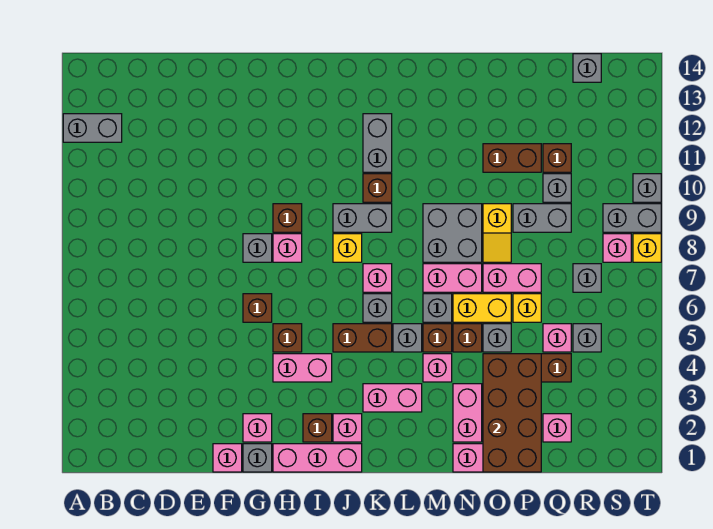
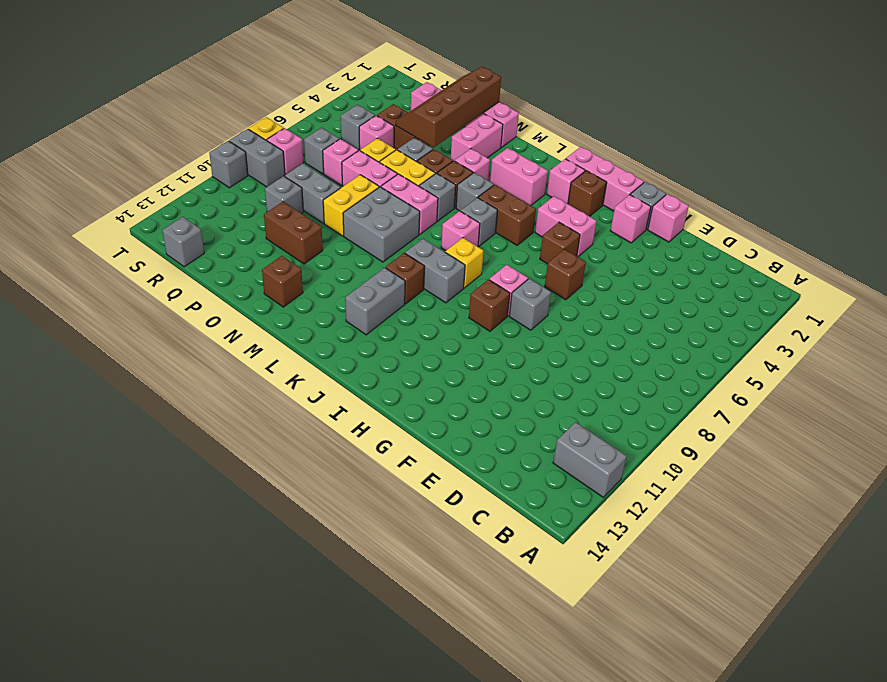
brown brick O1:P4 level 2 -> brown slope O1:P4 level 2 top O
yellow slope O8:O9 level 1 top 9 -> yellow brick O8:O9 level 1
none -> pink brick Q7 level 1
brown brick Q11 level 1 -> brown brick N13 level 1

